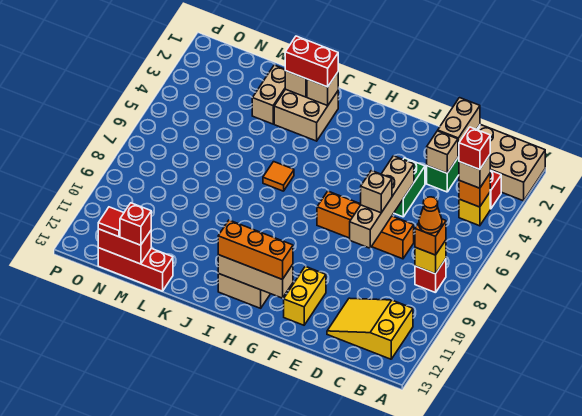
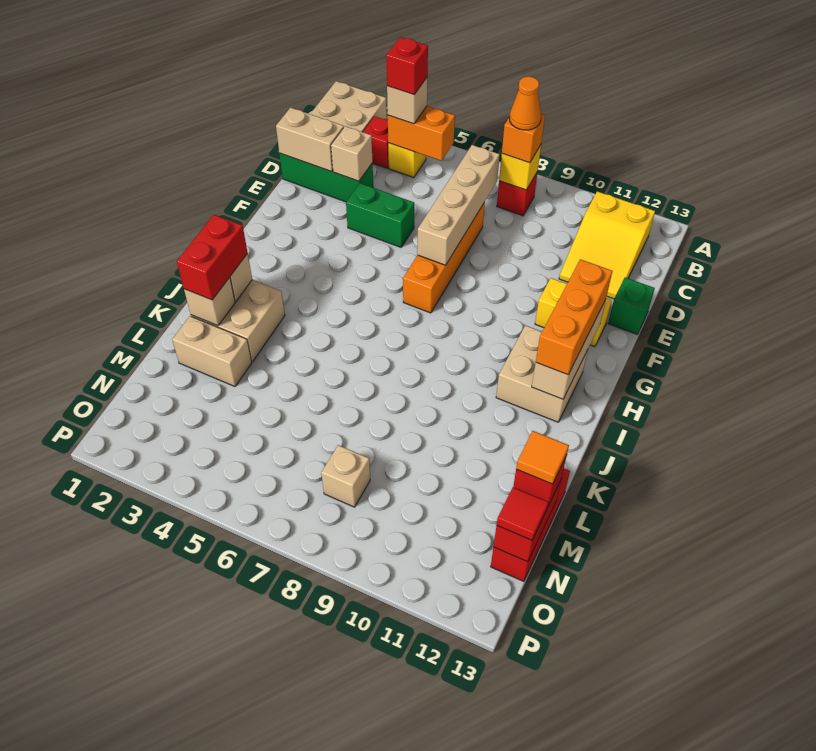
orange brick B4 level 2 -> orange brick B4:B5 level 2
tan brick E5:E8 level 2 -> tan brick C7:F7 level 2
tan brick E7 level 3 -> tan brick N8 level 1
none -> green brick E13 level 1
orange tile J6 level 1 -> orange tile M13 level 4

